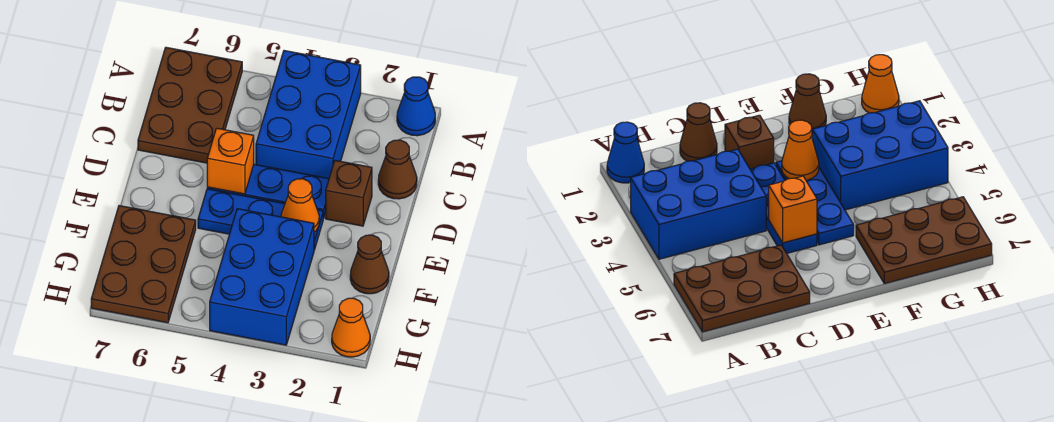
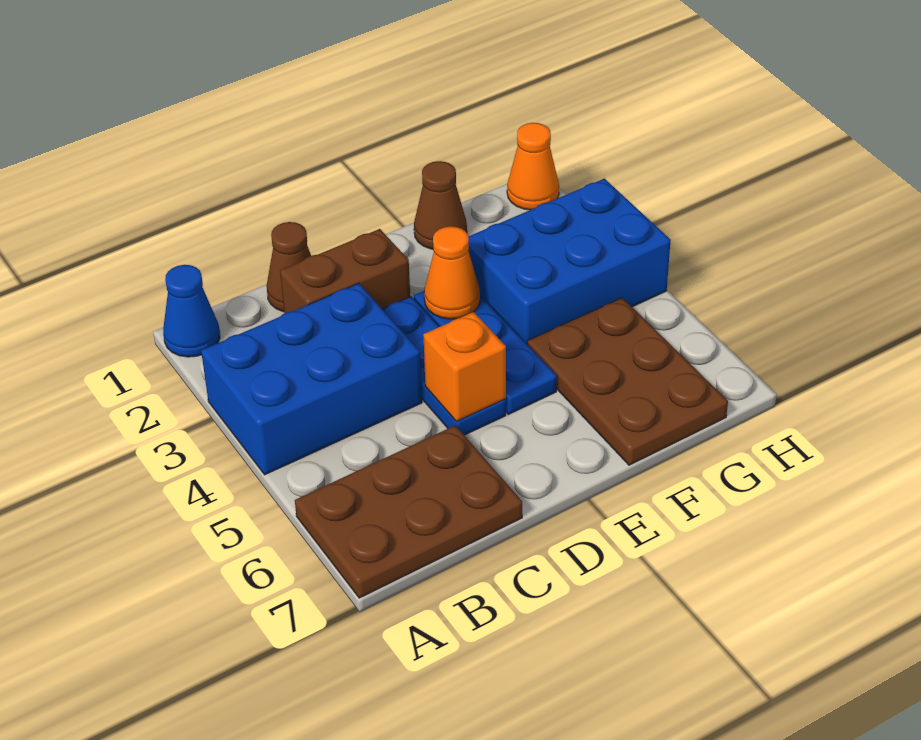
brown brick D2 level 1 -> brown brick C2:D2 level 1
brown plate F6:H7 level 1 -> brown plate F5:G7 level 1

